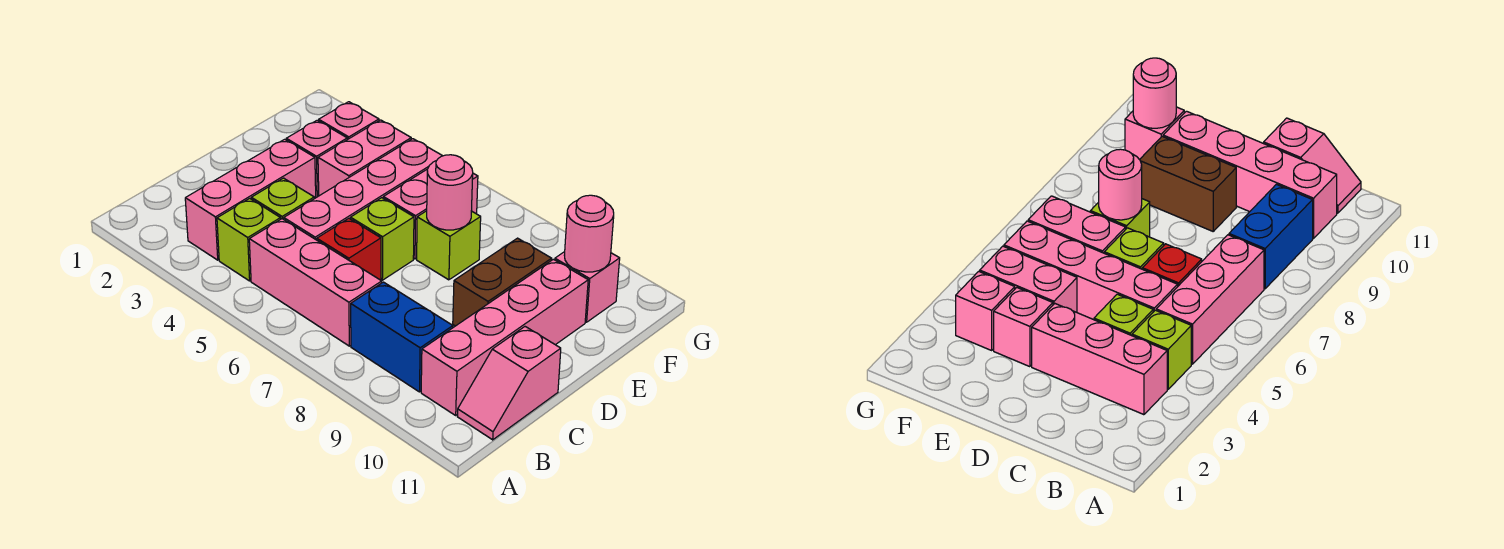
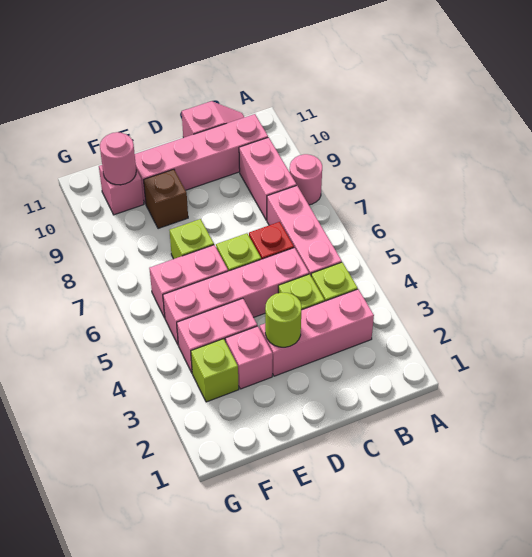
blue brick B8:B9 level 1 -> pink brick B8:B9 level 1
none -> lime round brick D3 level 2
brown brick D9:E9 level 1 -> brown brick E9 level 1
pink round brick E7 level 2 -> pink round brick A8 level 1
pink brick F3 level 1 -> lime brick F3 level 1

